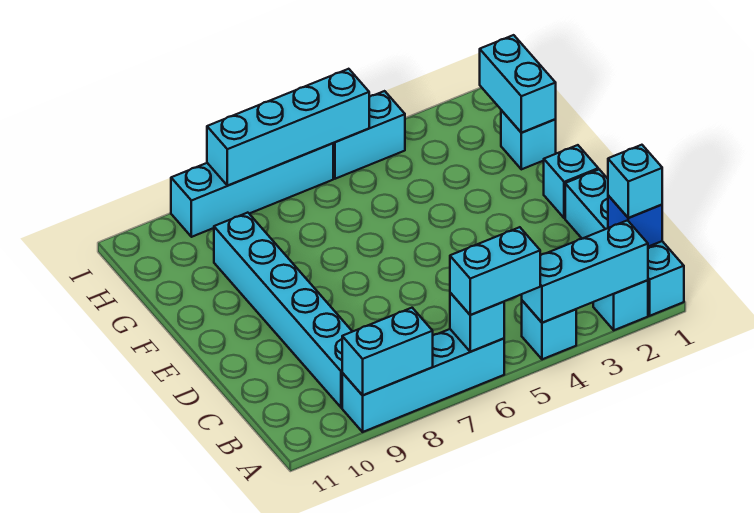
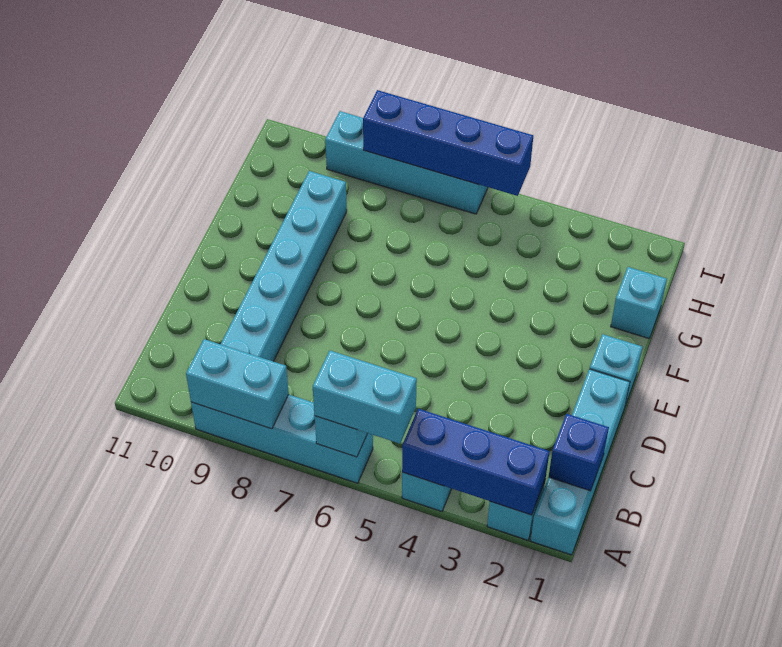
cyan brick A2:A4 level 2 -> blue brick A2:A4 level 2
cyan brick B1 level 3 -> none
cyan brick G1:H1 level 2 -> none
cyan brick I4:I5 level 1 -> none
cyan brick I5:I8 level 2 -> blue brick I5:I8 level 2

